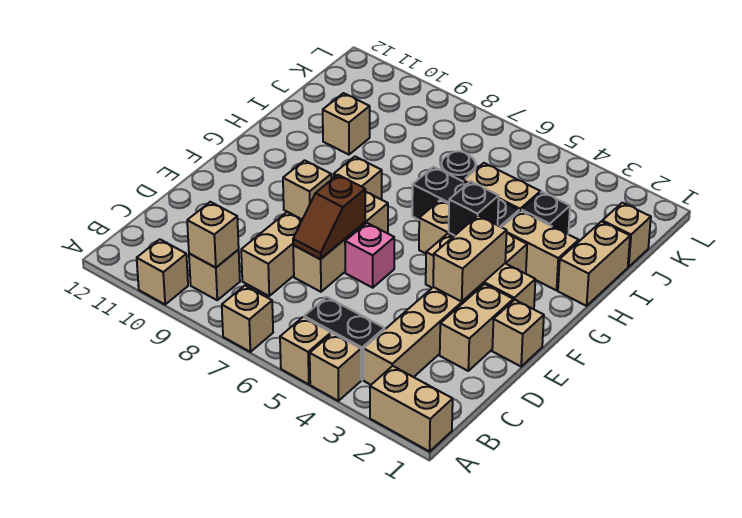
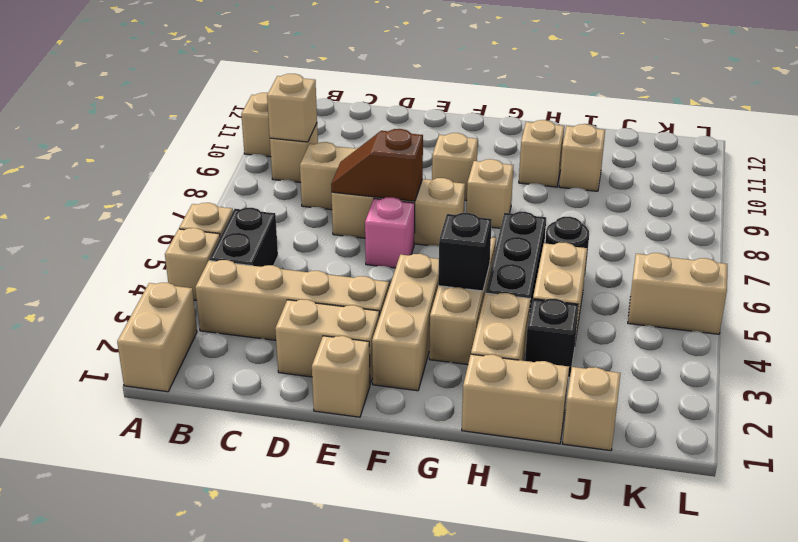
tan brick A7 level 1 -> tan brick H10 level 1
tan brick E3:F3 level 2 -> tan brick K5:L5 level 1

